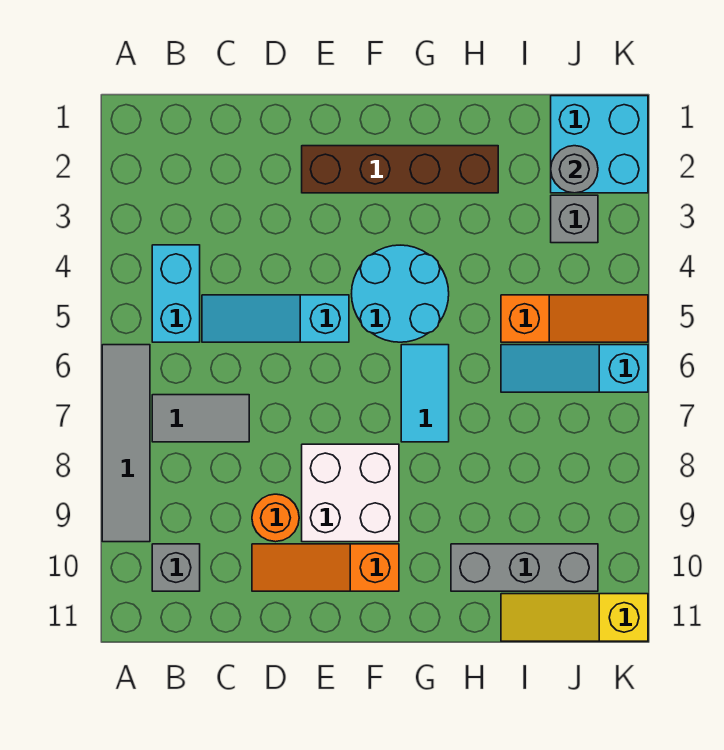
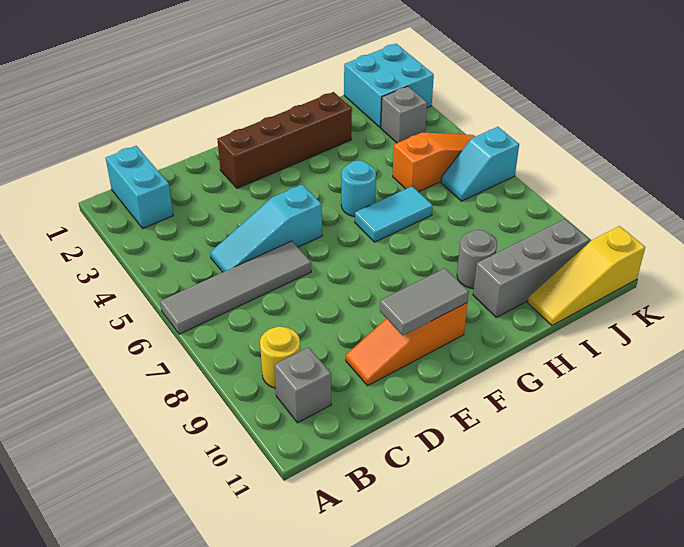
grey tile A6:A9 level 1 -> grey tile A6:D6 level 1
cyan brick B4:B5 level 1 -> cyan brick B1:B2 level 1
grey tile B7:C7 level 1 -> grey tile E10:F10 level 2
none -> yellow round brick B9 level 1
orange round brick D9 level 1 -> none
white brick E8:F9 level 1 -> none
cyan round brick F4:G5 level 1 -> cyan round brick G5 level 1
cyan tile G6:G7 level 1 -> cyan tile G6:H6 level 1
cyan slope I6:K6 level 1 top K -> cyan slope J6:K6 level 1 top K
grey round brick J2 level 2 -> grey round brick H9 level 1

